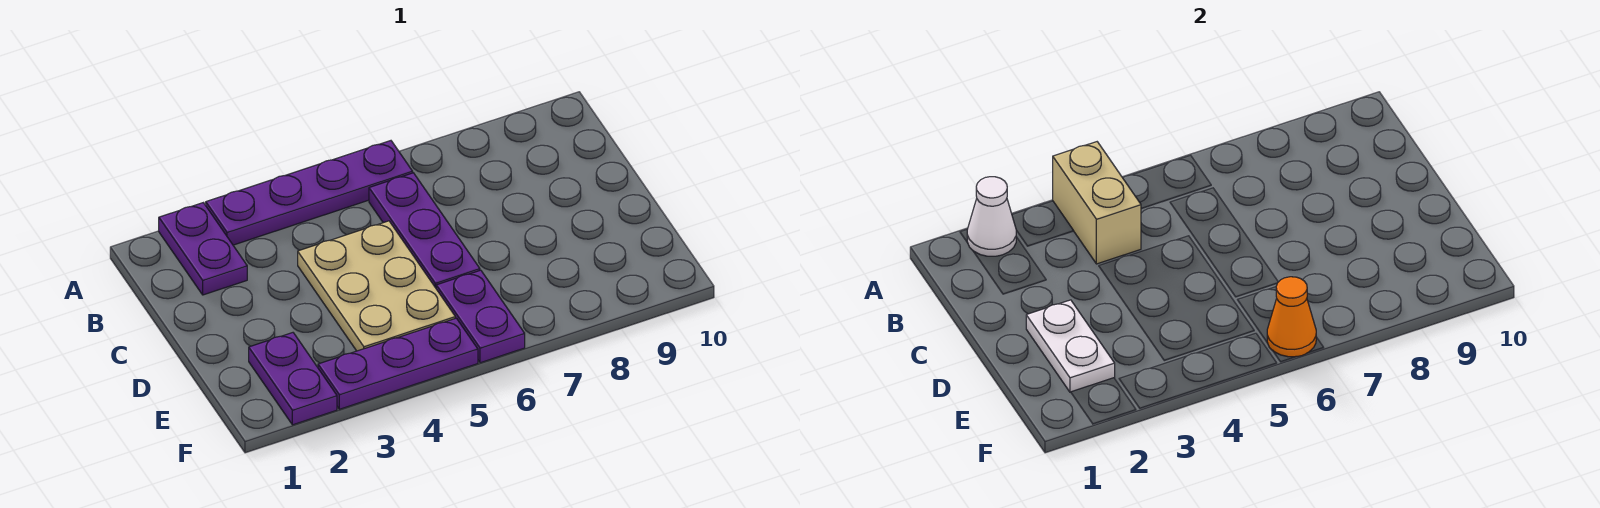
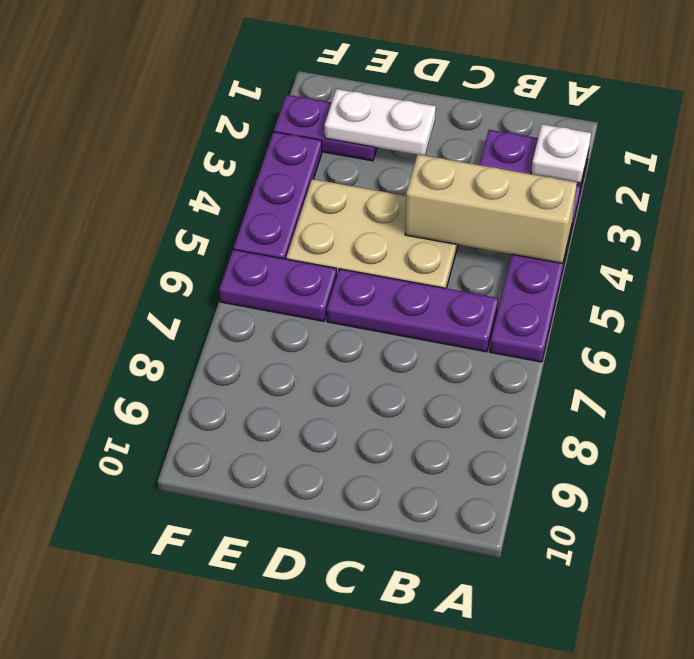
white cone A2 level 2 -> white plate A2 level 2
tan brick A4:B4 level 2 -> tan brick A4:C4 level 2
orange cone F6 level 2 -> none

